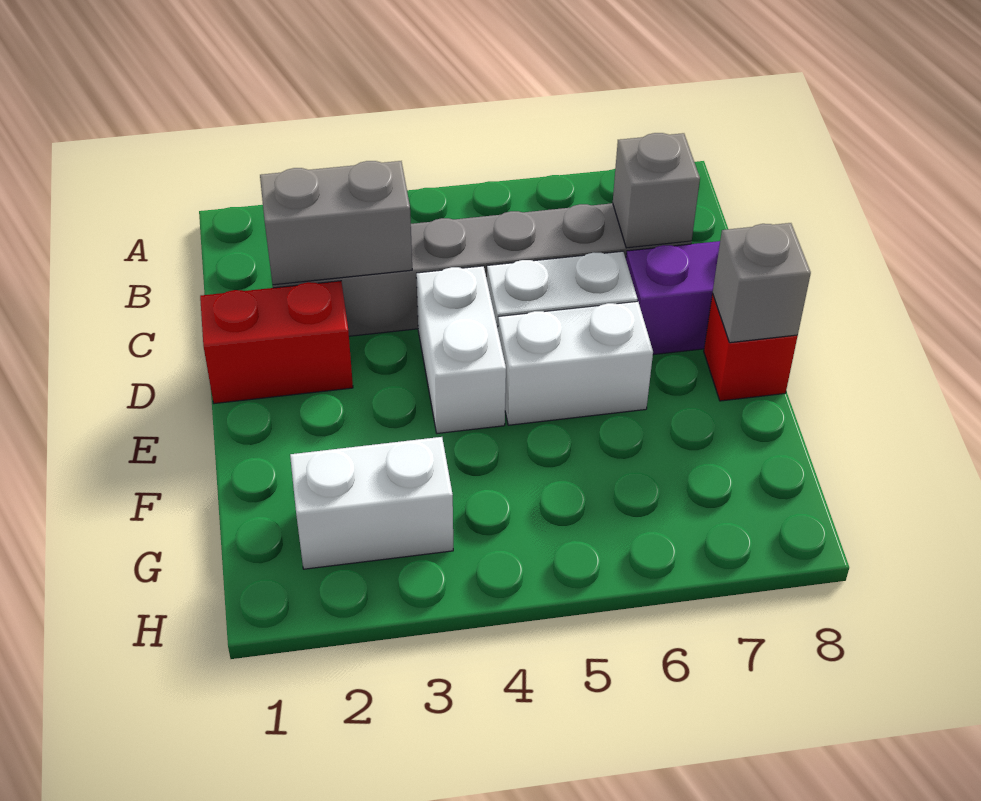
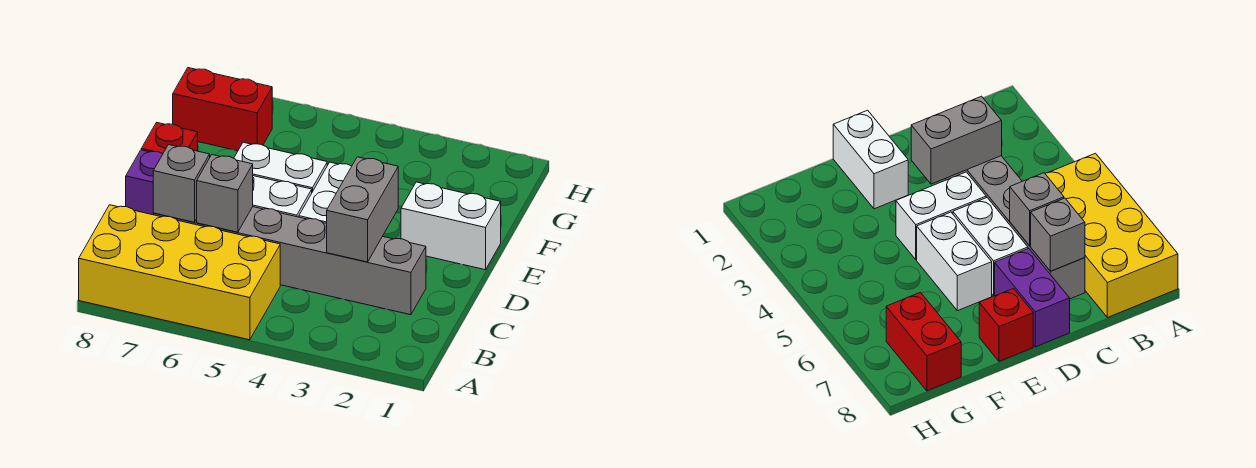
none -> yellow brick A5:B8 level 1
grey brick C2:C3 level 2 -> grey brick C3:D3 level 2
red brick D1:D2 level 1 -> red brick G7:G8 level 1
grey brick E8 level 2 -> grey brick C6 level 2
white brick G2:G3 level 1 -> white brick E1:E2 level 1

